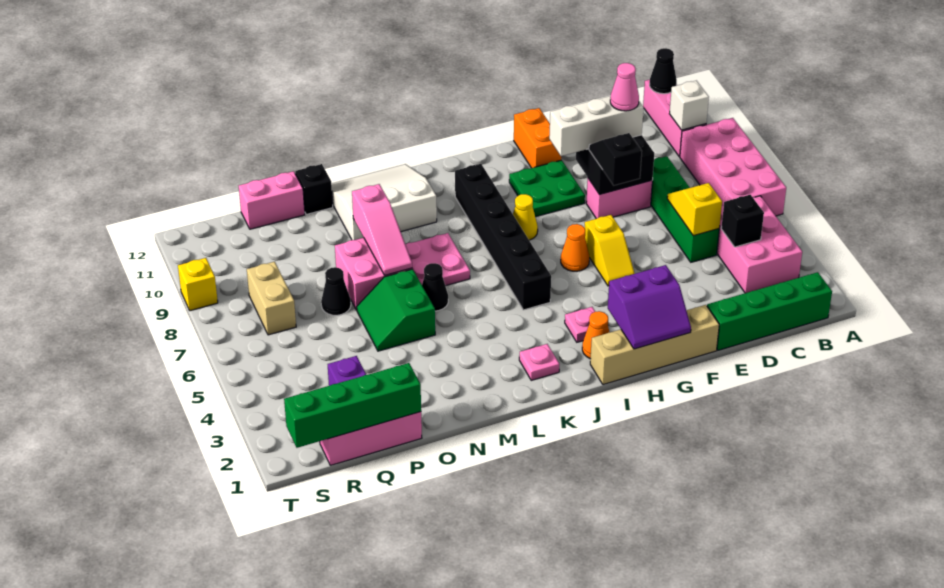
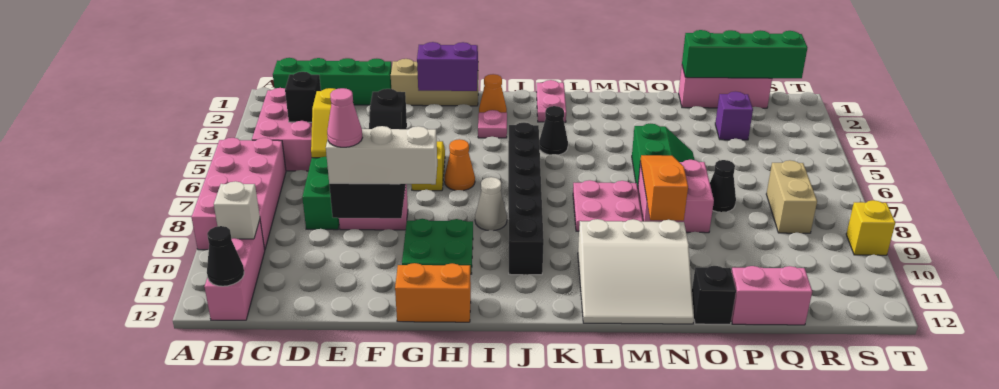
tan brick F1:I1 level 1 -> tan brick F1:H1 level 1
orange brick G11:G12 level 1 -> orange brick G12:H12 level 1
yellow cone I8 level 1 -> white cone I8 level 1
pink plate K2 level 1 -> pink plate K1:K2 level 1
black cone M6 level 1 -> black cone K4 level 1
pink slope N7:N9 level 2 top 9 -> orange slope N7:N9 level 2 top 9

